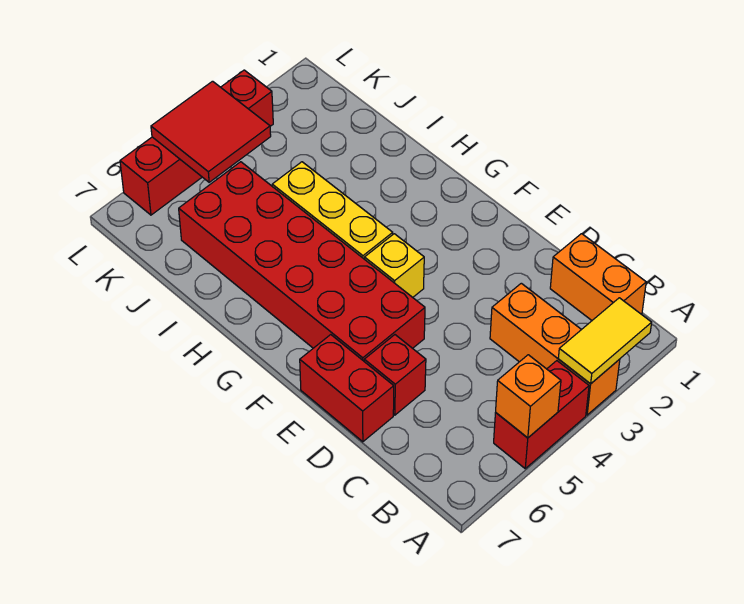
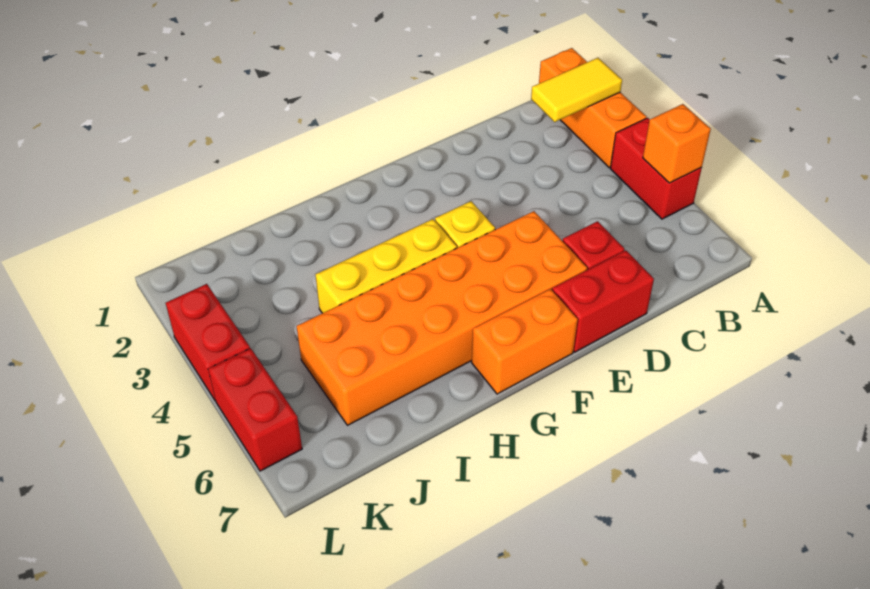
yellow tile A2:A3 level 2 -> yellow tile A2:B2 level 2
orange brick A3:C3 level 1 -> orange brick A1:A3 level 1
orange brick B1:C1 level 1 -> orange brick F7:G7 level 1
red brick E5:J6 level 1 -> orange brick E5:J6 level 1
red tile K4:L5 level 2 -> none

